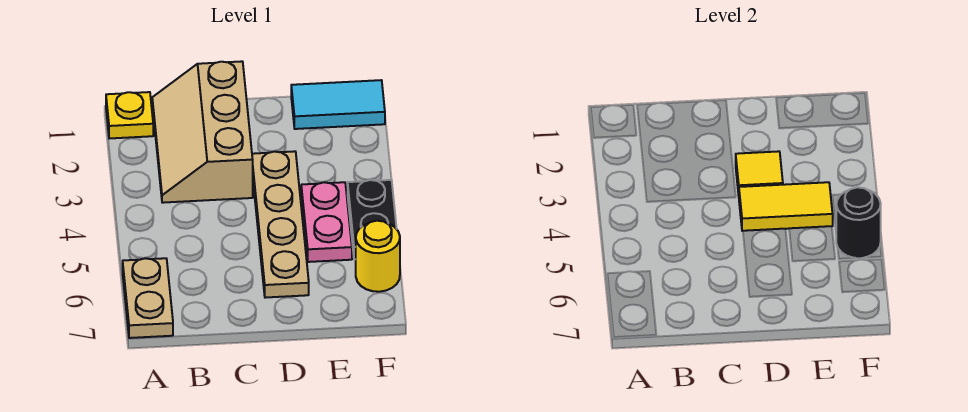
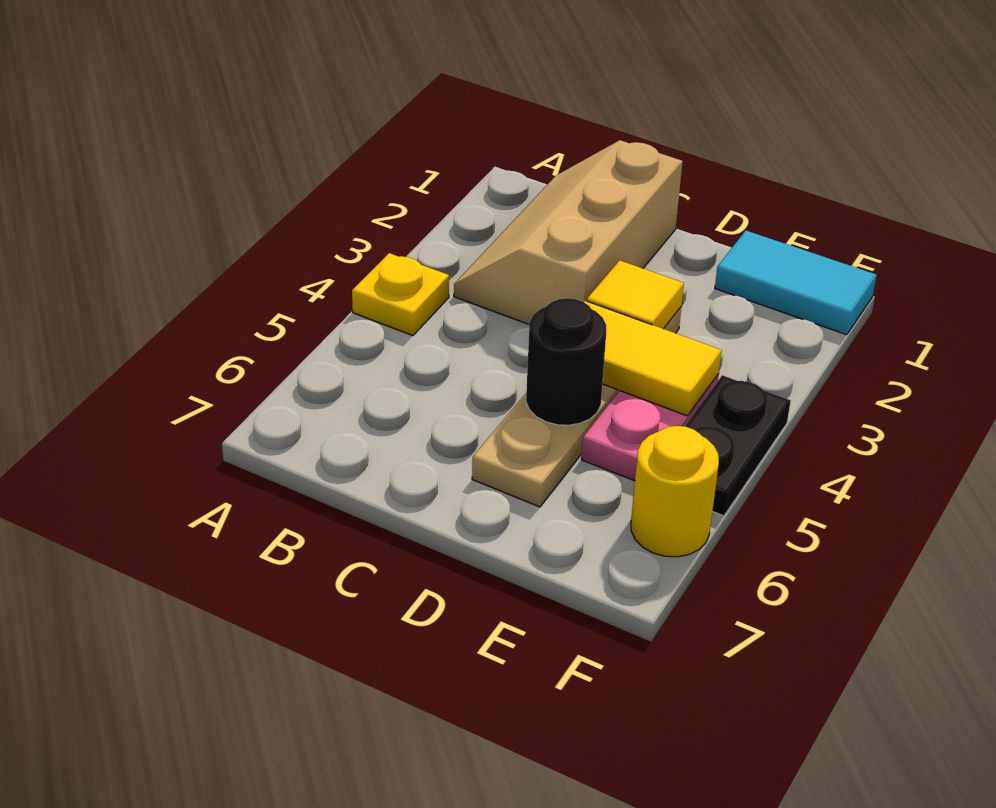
yellow plate A1 level 1 -> yellow plate A4 level 1
tan plate A6:A7 level 1 -> none
black round brick F5 level 2 -> black round brick D5 level 2

